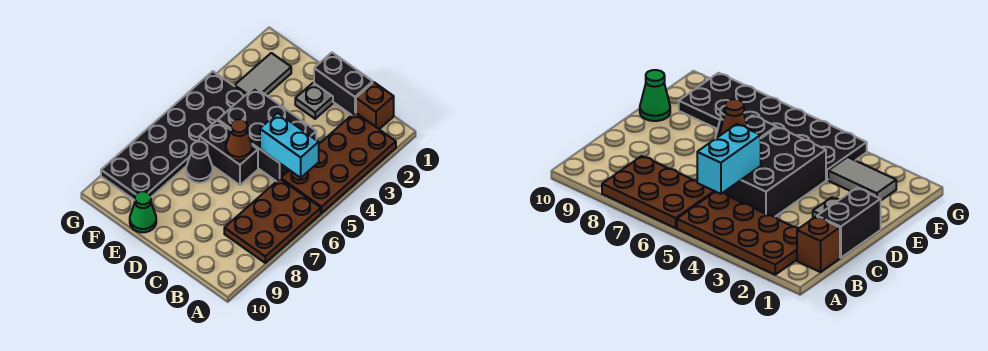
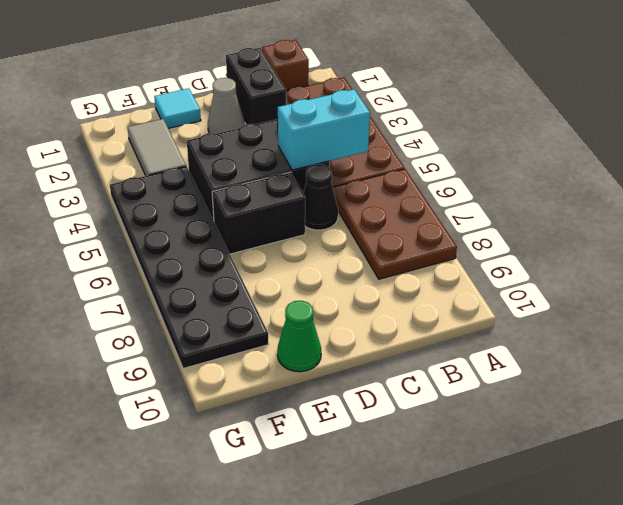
black brick C1:D1 level 1 -> black brick C1:C2 level 1
grey plate D2 level 1 -> grey cone D2 level 1
brown cone D6 level 2 -> none
none -> cyan tile E1 level 1
black cone E7 level 1 -> black cone C6 level 1

